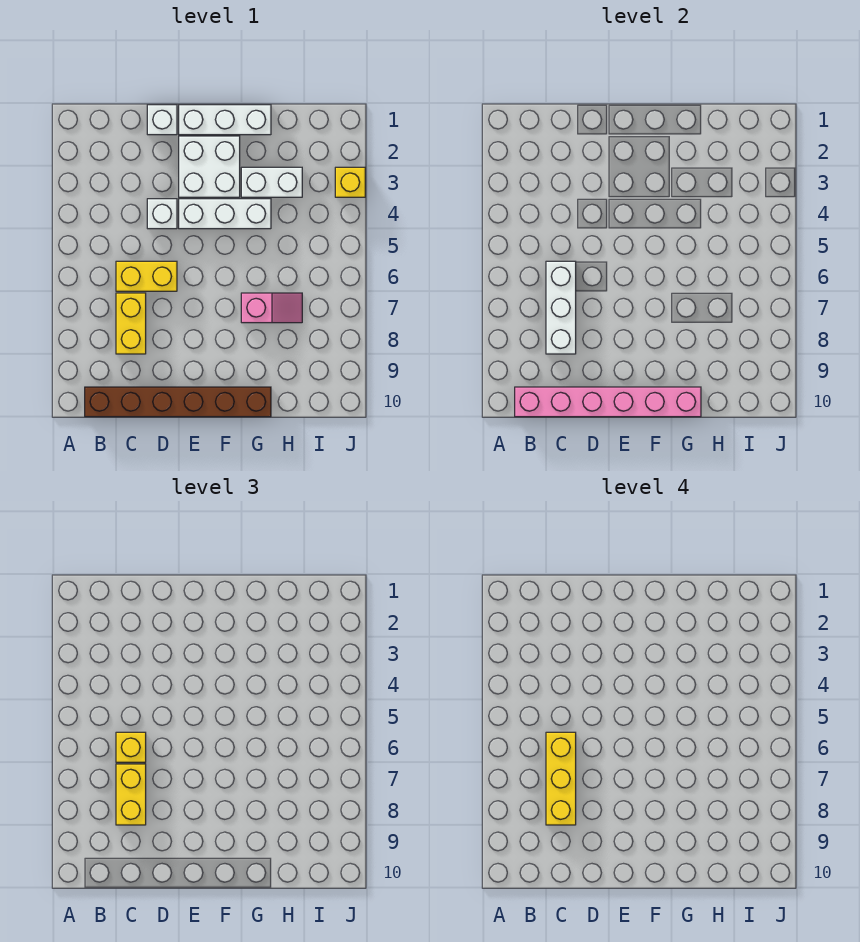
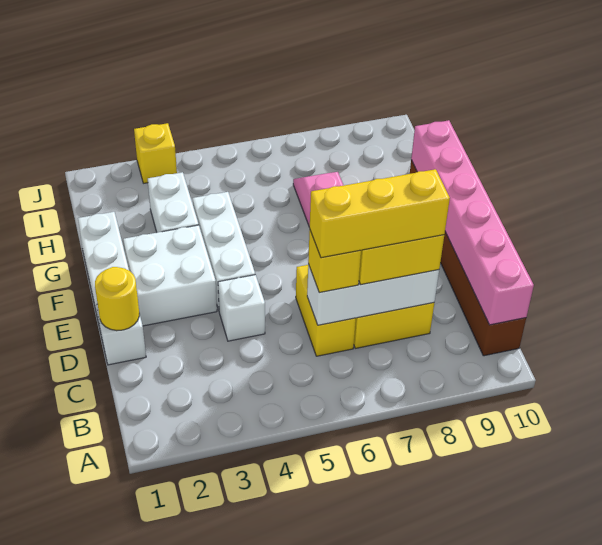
none -> yellow round brick D1 level 2

